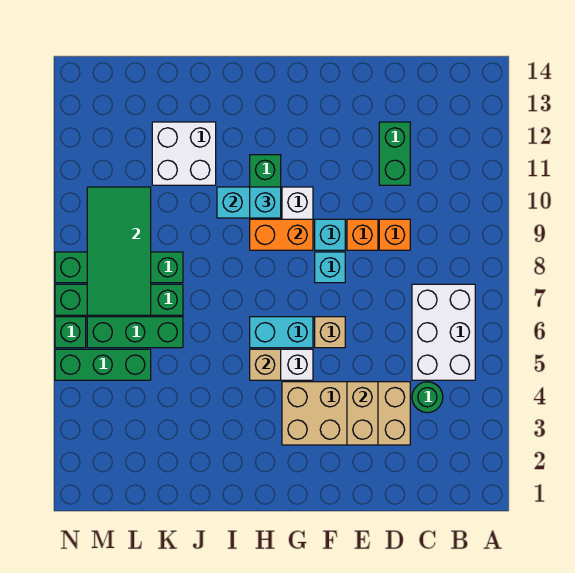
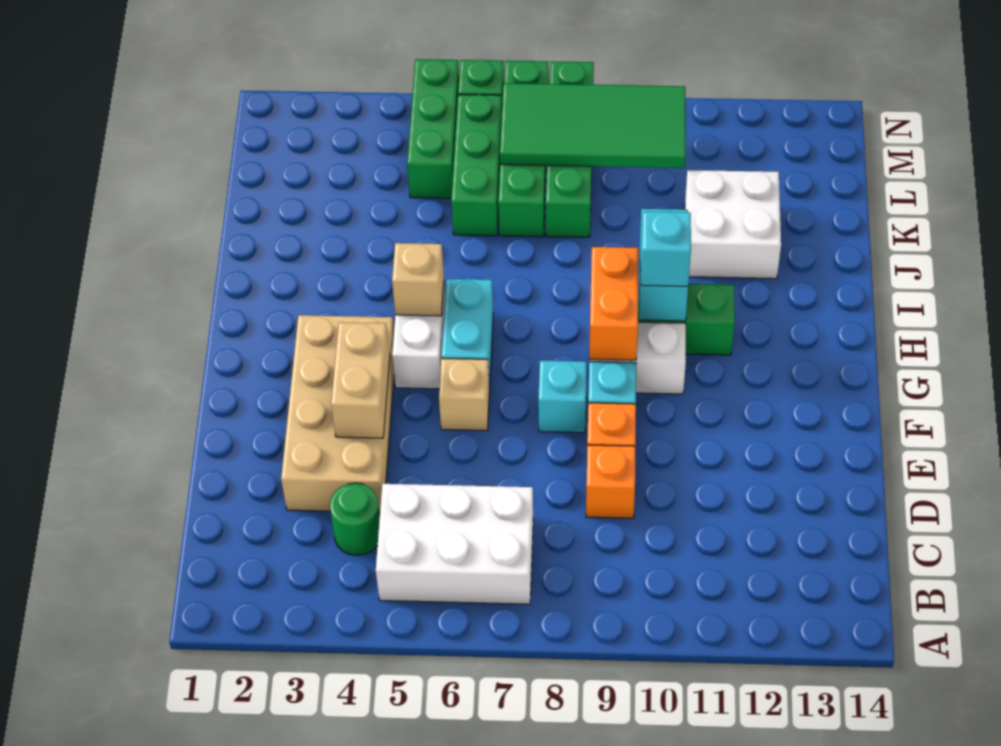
green brick D11:D12 level 1 -> none
tan brick E3:E4 level 2 -> tan brick E4:F4 level 2

